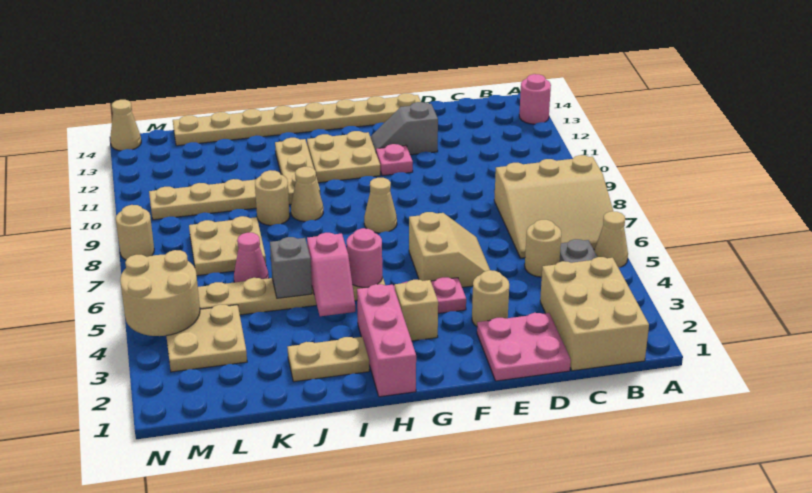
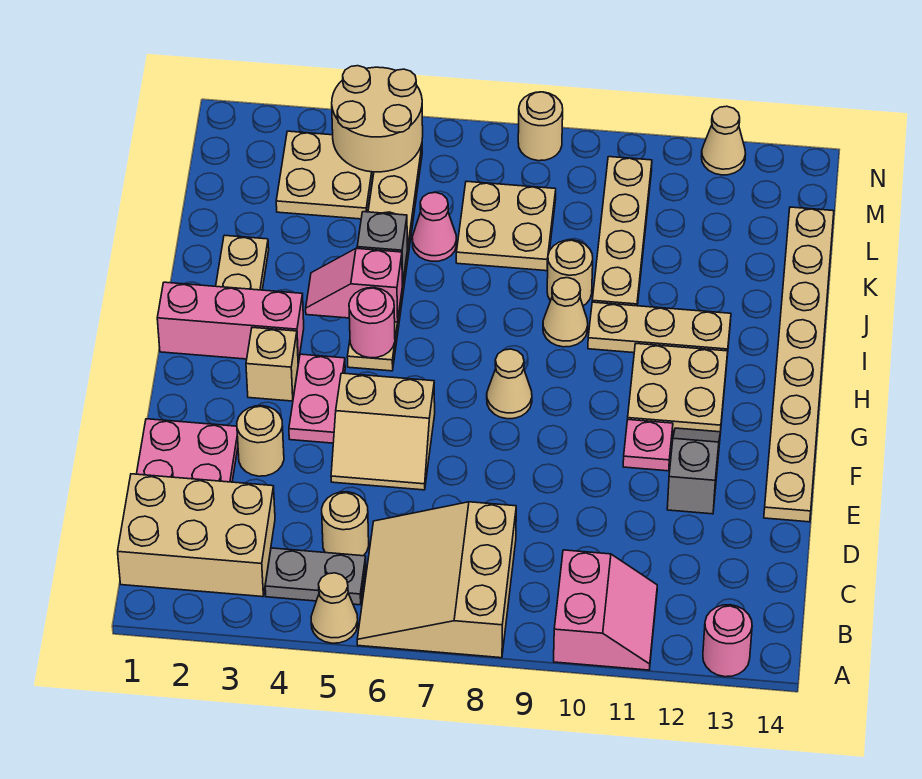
none -> pink slope A10:B11 level 1 top 10
tan cone N14 level 1 -> tan cone N12 level 1

